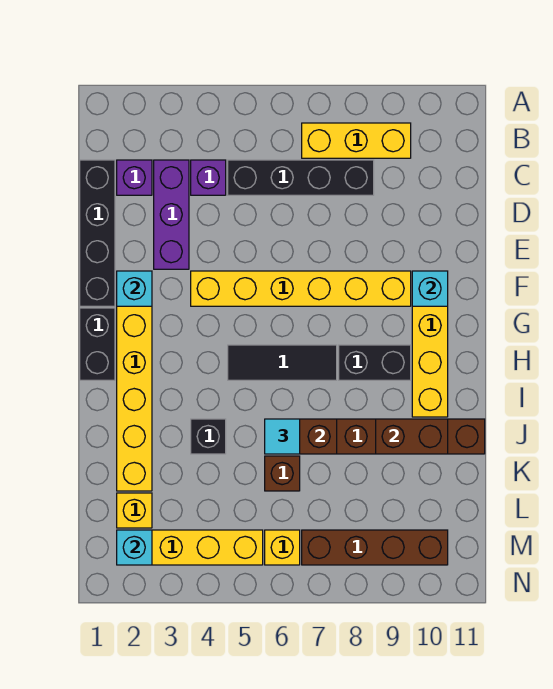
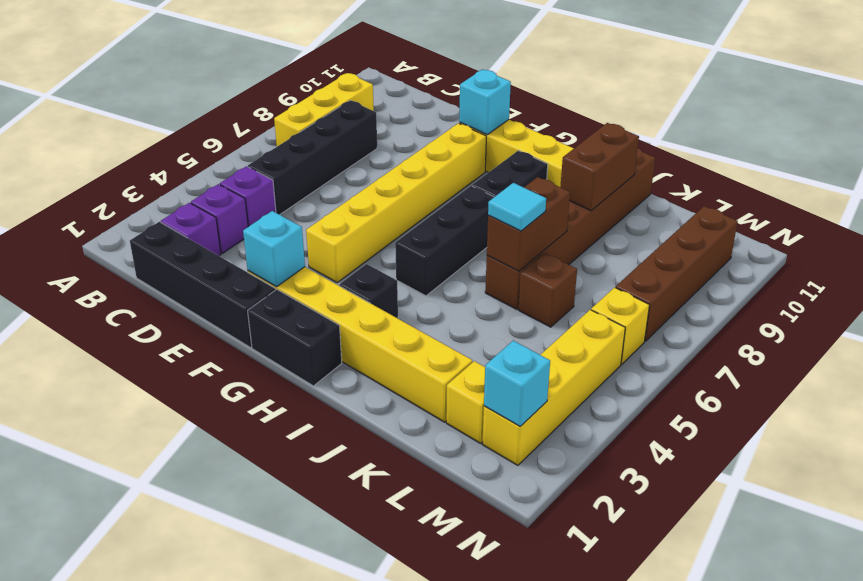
purple brick C3:E3 level 1 -> purple brick C3 level 1
black tile H5:H7 level 1 -> black brick H5:H7 level 1
black brick J4 level 1 -> black brick H3 level 1

